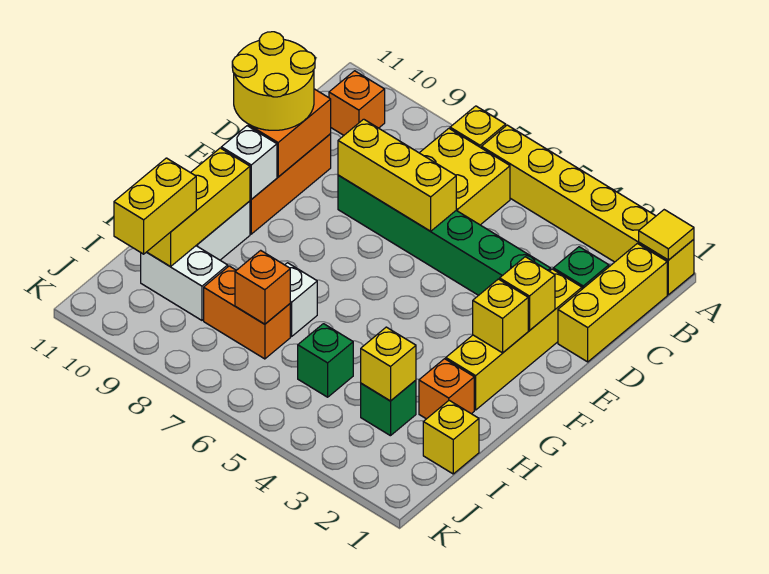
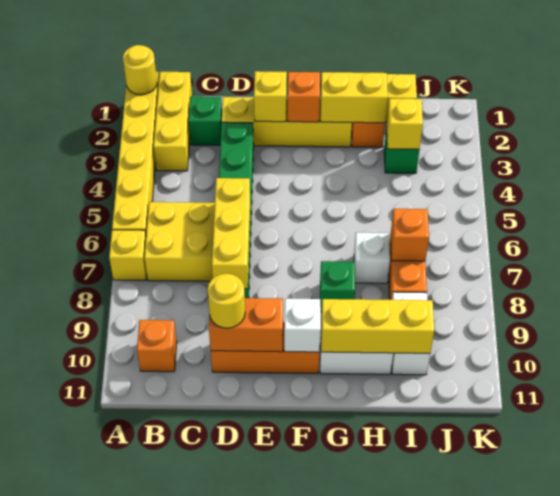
yellow tile A1 level 2 -> yellow round brick A1 level 2
yellow brick B1:D1 level 1 -> yellow brick B1:B3 level 1
yellow round brick D10:E11 level 3 -> yellow round brick D10 level 3
yellow brick F2 level 2 -> orange brick F2 level 2
green brick I5 level 1 -> green brick G8 level 1
yellow brick I10:J10 level 3 -> yellow brick G2:H2 level 2

